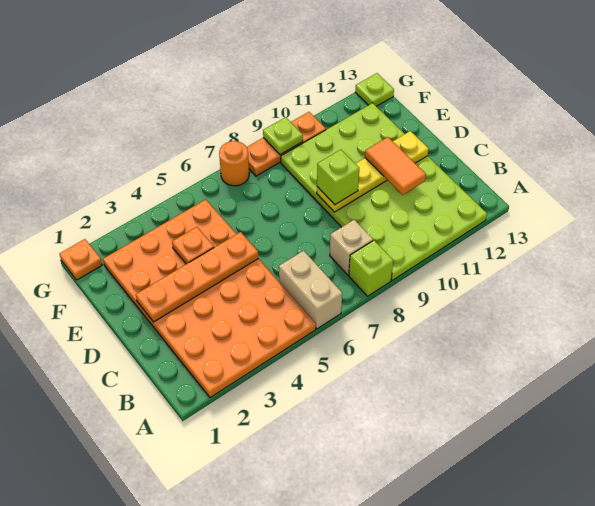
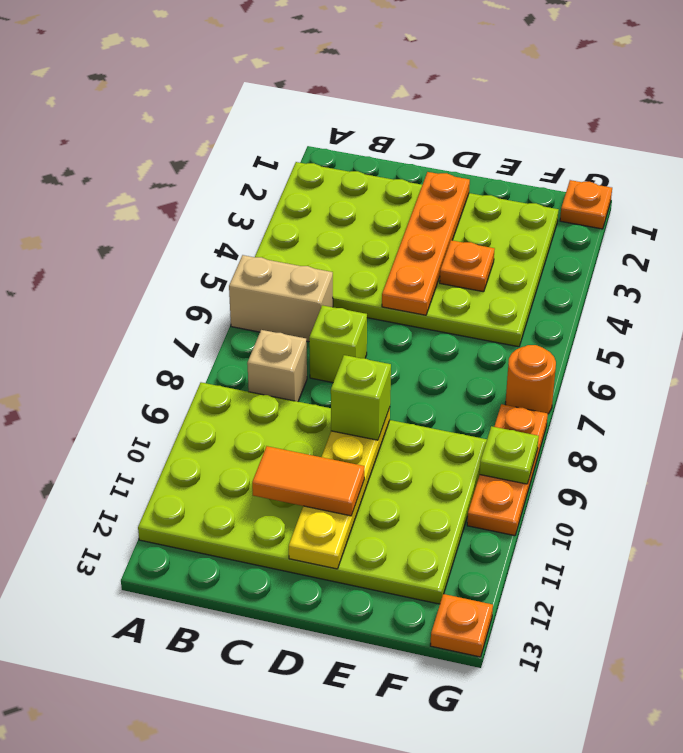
orange plate A2:F5 level 1 -> lime plate A2:F5 level 1
lime brick A8 level 1 -> lime brick C7 level 1
lime plate G13 level 1 -> orange plate G13 level 1

